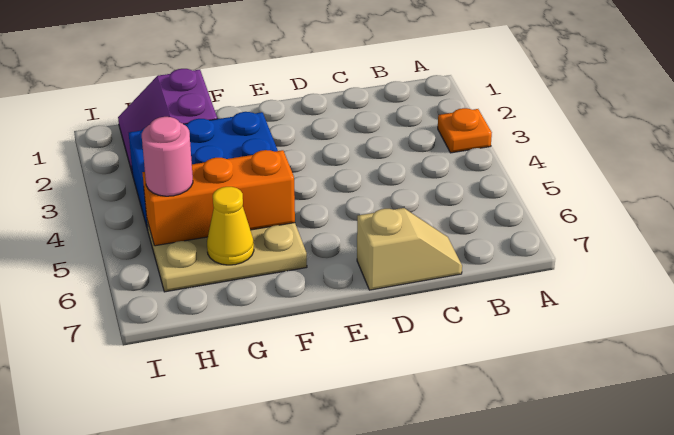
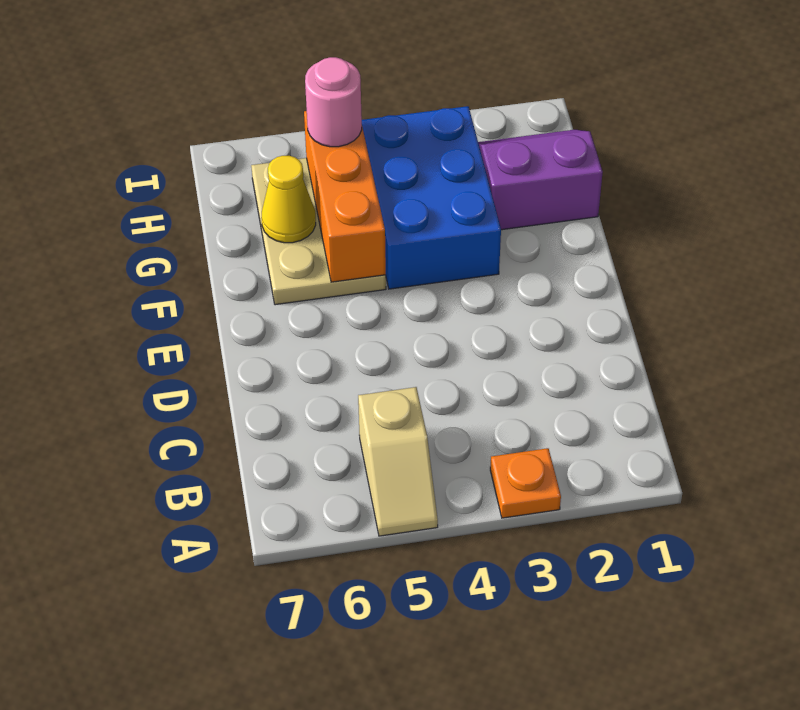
tan slope C7:D7 level 1 top D -> tan slope A5:B5 level 1 top B

